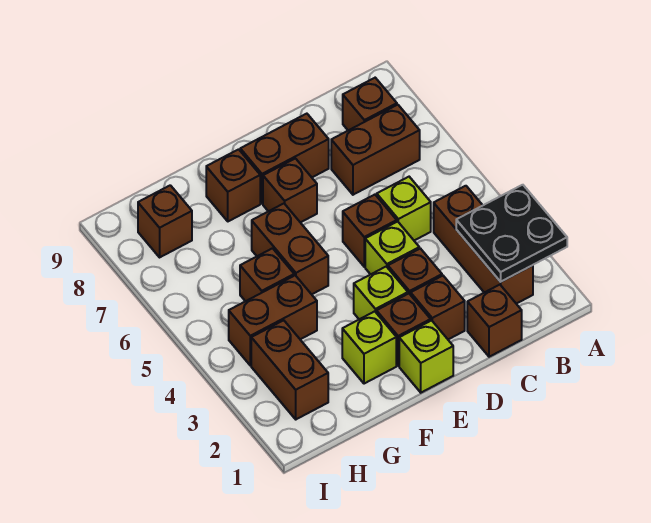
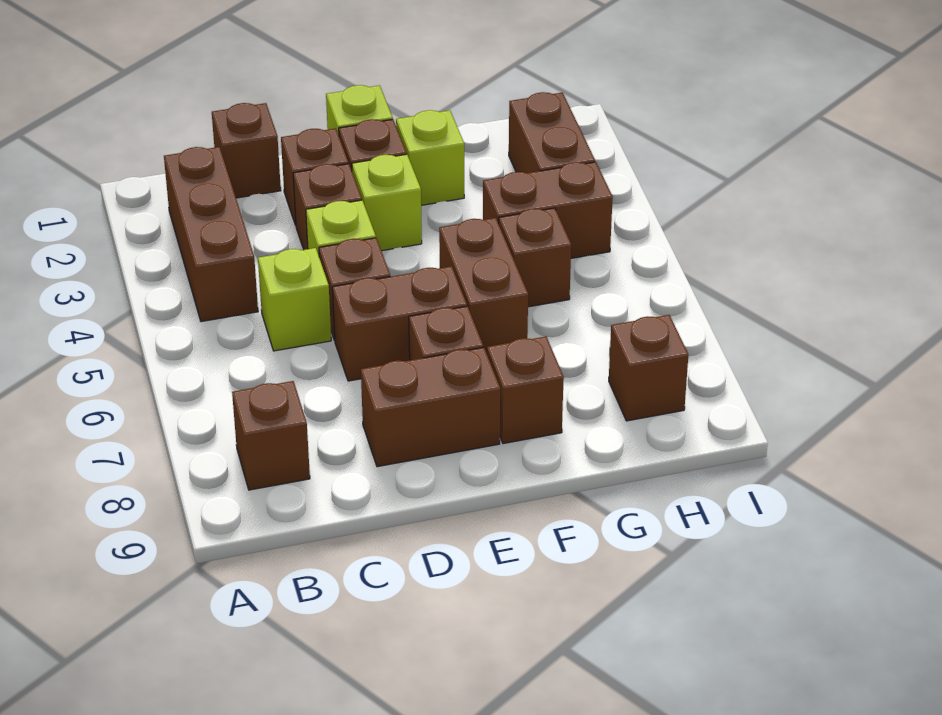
black plate A2:B3 level 2 -> none
brown brick B7:C7 level 1 -> brown brick D6:E6 level 1

